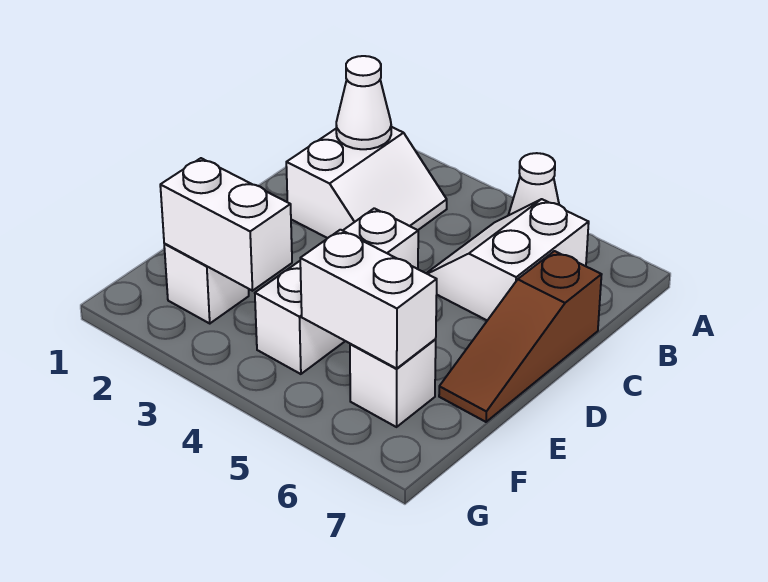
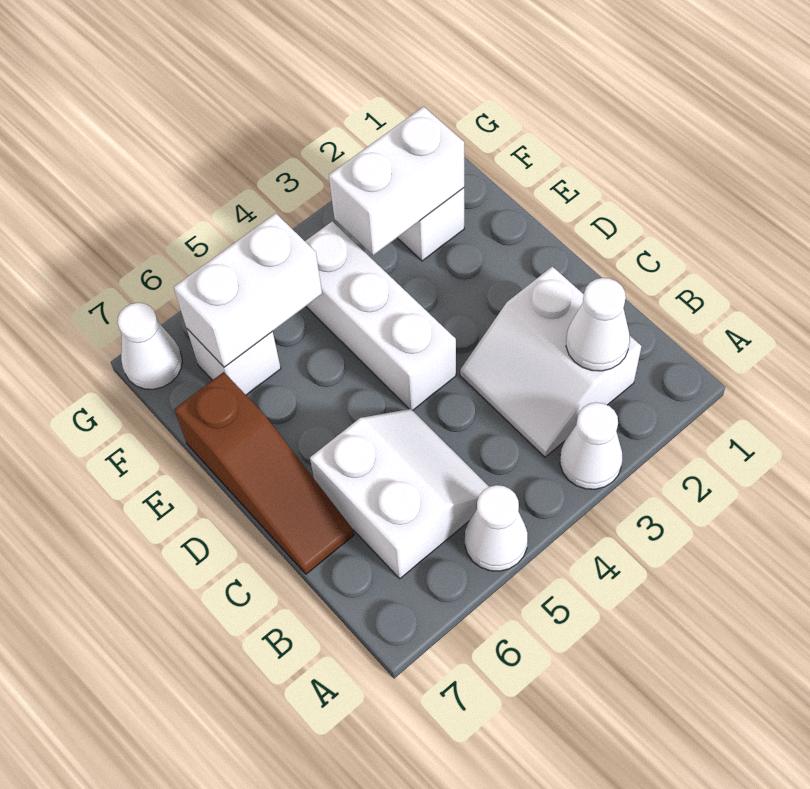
none -> white cone A3 level 1
brown slope C7:E7 level 1 top C -> brown slope C7:E7 level 1 top E
none -> white cone G7 level 1

